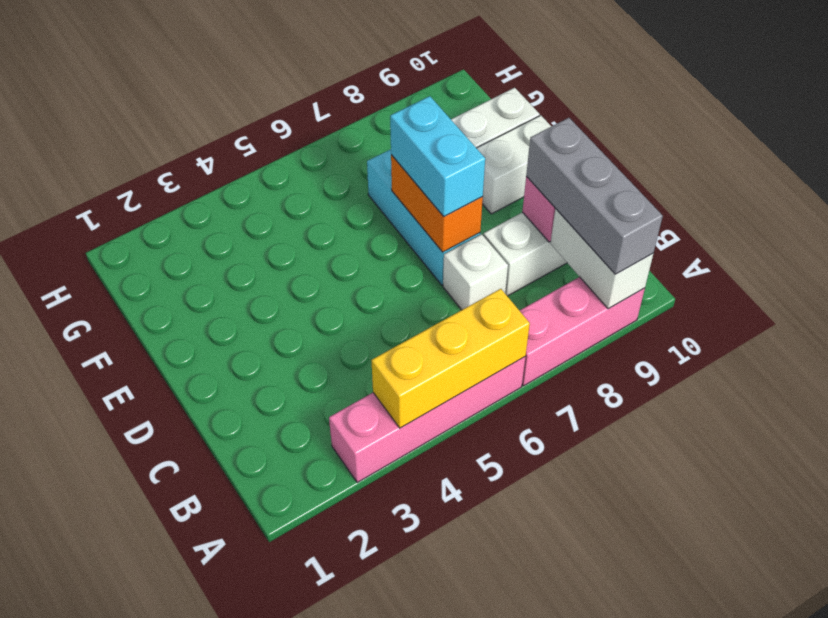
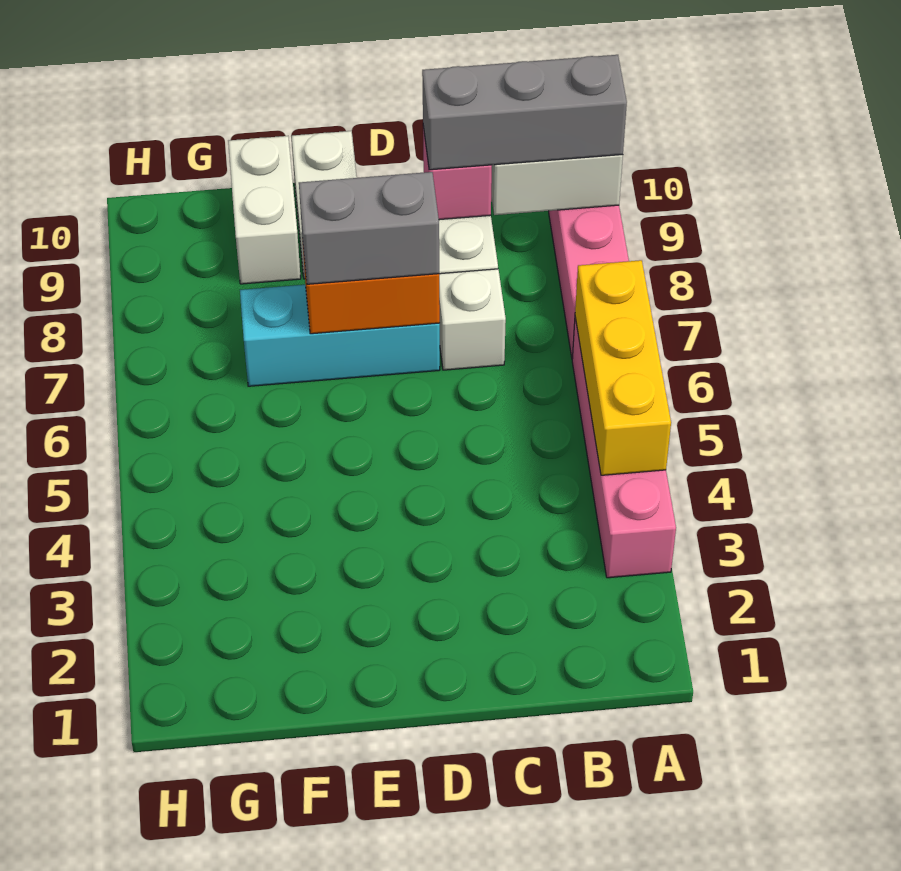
cyan brick D7:E7 level 3 -> grey brick D7:E7 level 3

